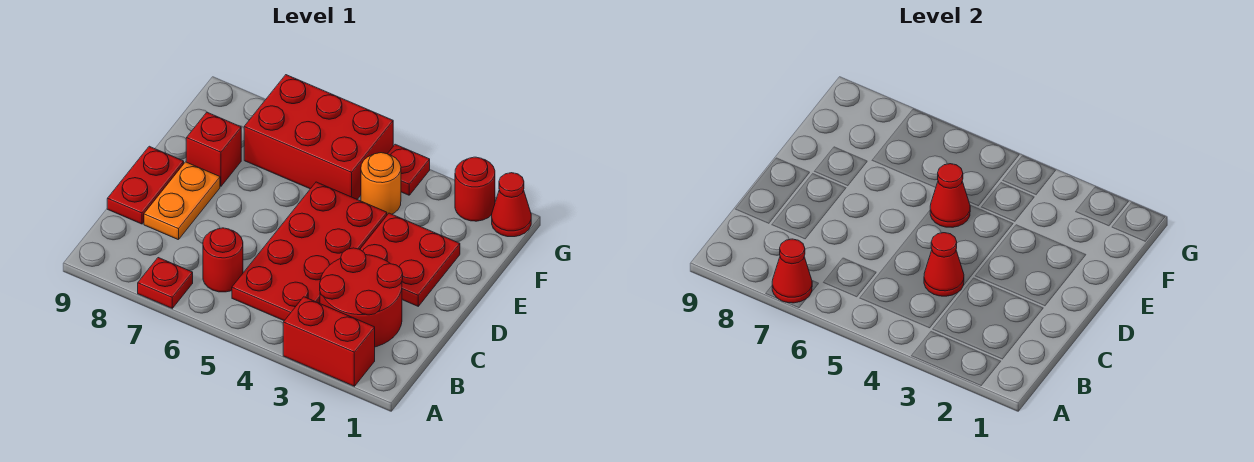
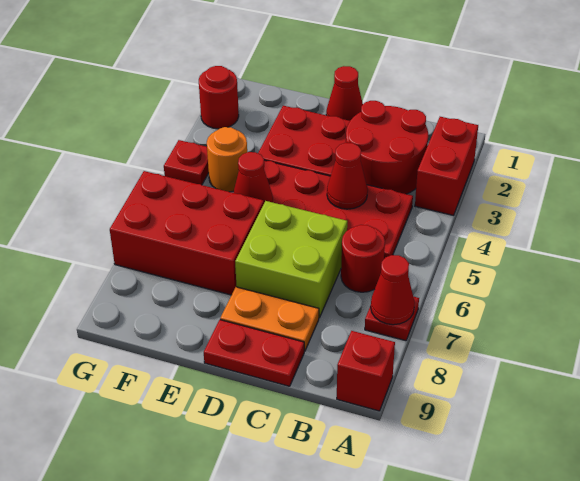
none -> lime brick C6:D7 level 1
red brick E8 level 1 -> red brick A9 level 1
red brick F5:G7 level 1 -> red brick E6:G7 level 1
red cone G1 level 1 -> red cone D1 level 1

